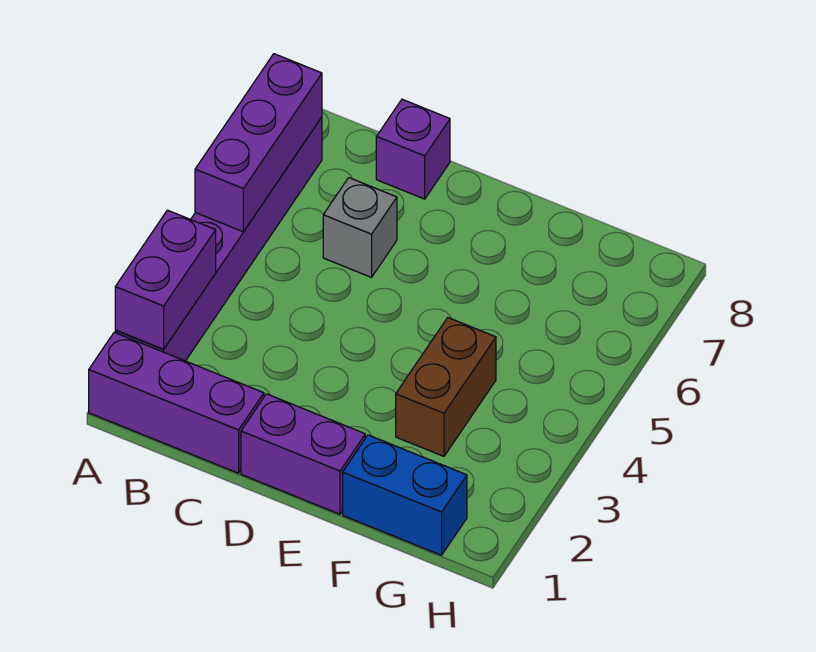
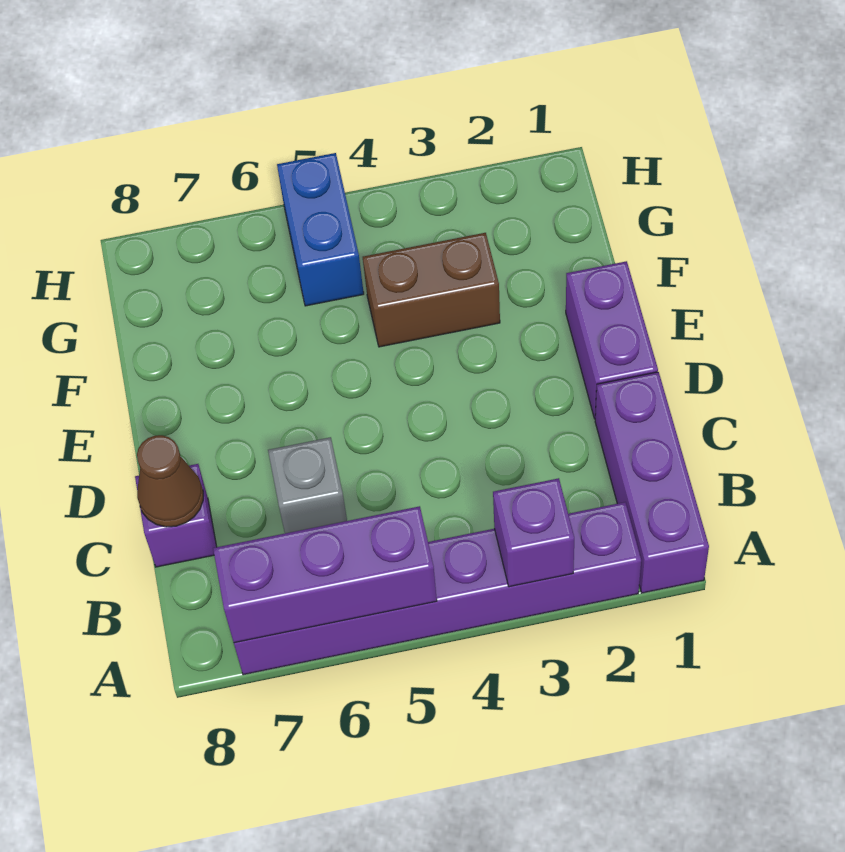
purple brick A2:A3 level 2 -> purple brick A3 level 2
none -> brown cone C8 level 2
blue brick F1:G1 level 1 -> blue brick G5:H5 level 1

